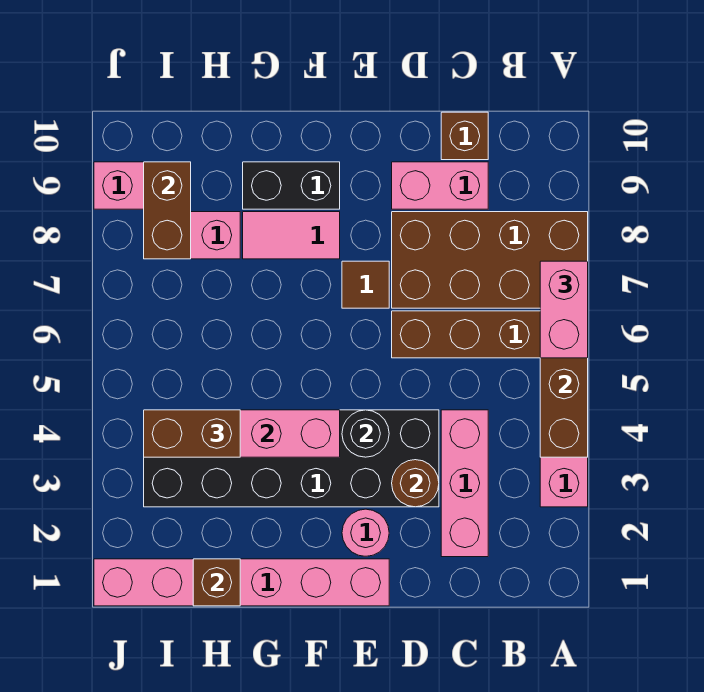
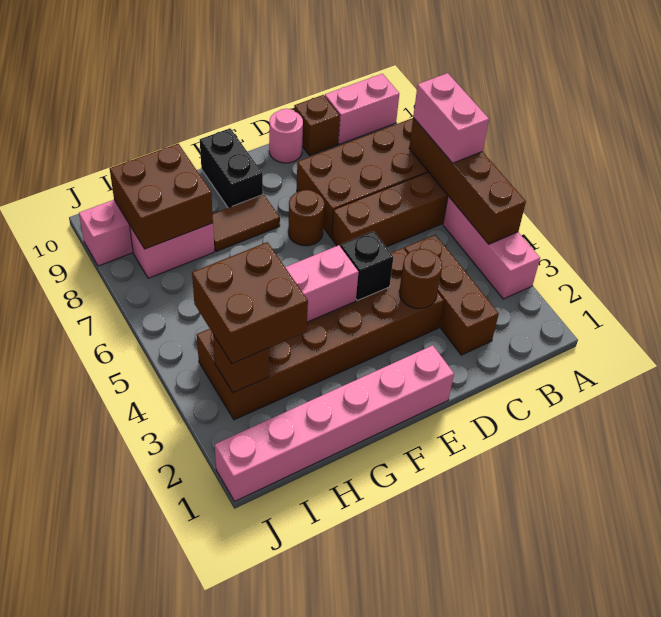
pink brick C2:C4 level 1 -> brown brick C2:C4 level 1
pink brick C9:D9 level 1 -> pink brick A10:B10 level 1
black brick D3:I4 level 1 -> brown brick D3:I4 level 1
pink round brick E2 level 1 -> pink round brick D10 level 1
black round brick E4 level 2 -> black brick E4 level 2
brown tile E7 level 1 -> brown round brick E7 level 1
pink tile F8:G8 level 1 -> brown tile F8:G8 level 1
black brick F9:G9 level 1 -> black brick F9:F10 level 1
brown brick H1 level 2 -> brown brick I3 level 2
brown brick H4:I4 level 3 -> brown brick H3:I4 level 3
brown brick I8:I9 level 2 -> brown brick H8:I9 level 2

